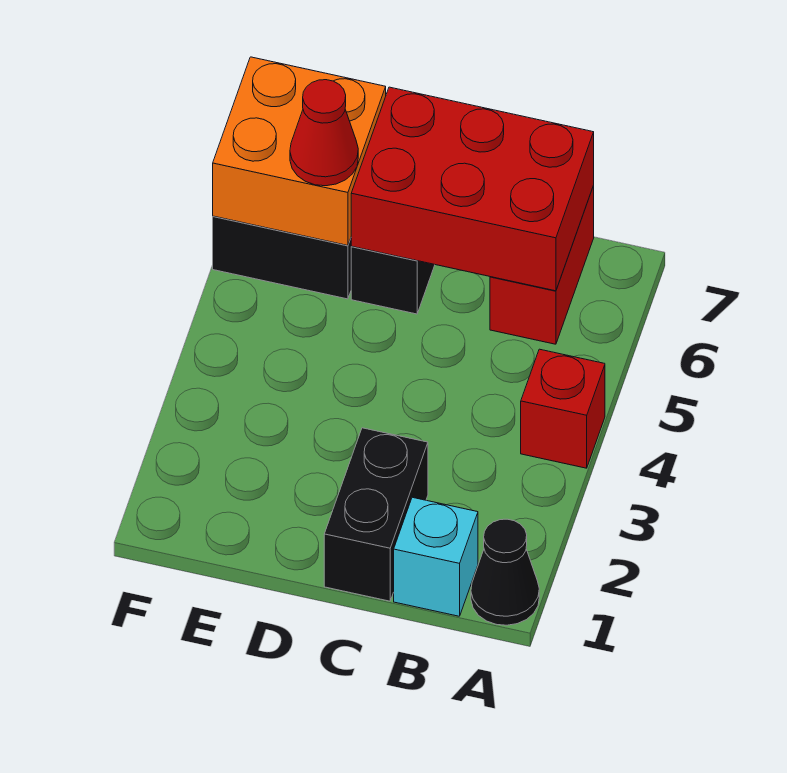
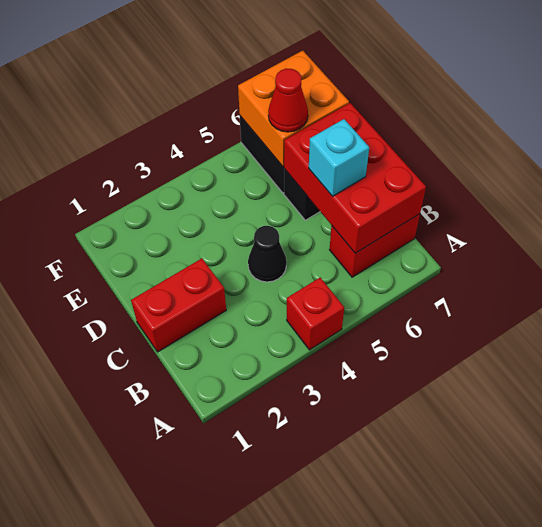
black cone A1 level 1 -> black cone C4 level 1
cyan brick B1 level 1 -> cyan brick C6 level 3
black brick C1:C2 level 1 -> red brick C1:C2 level 1

